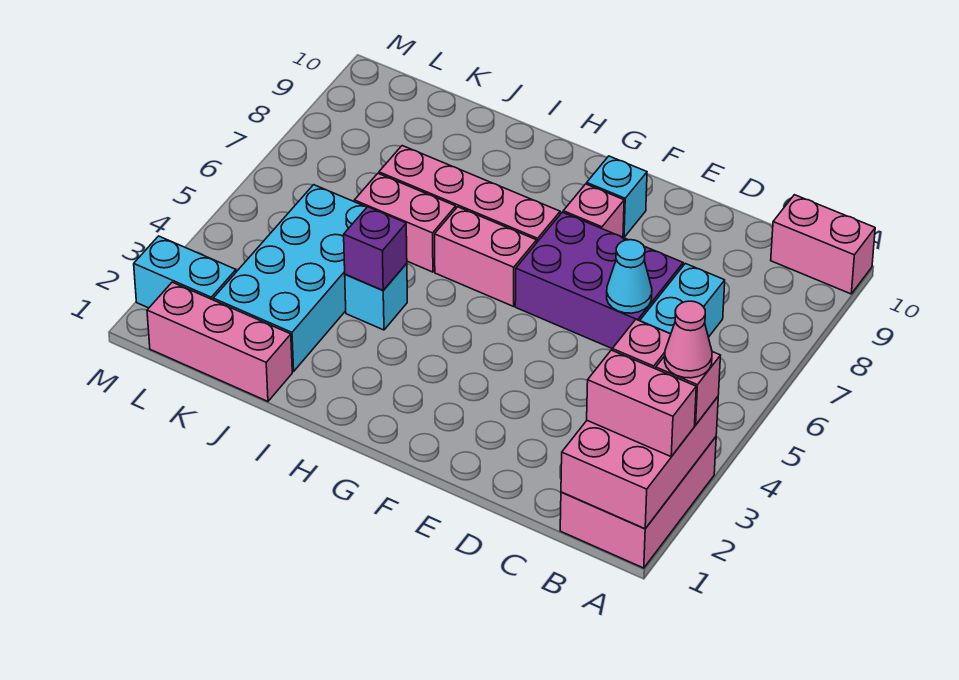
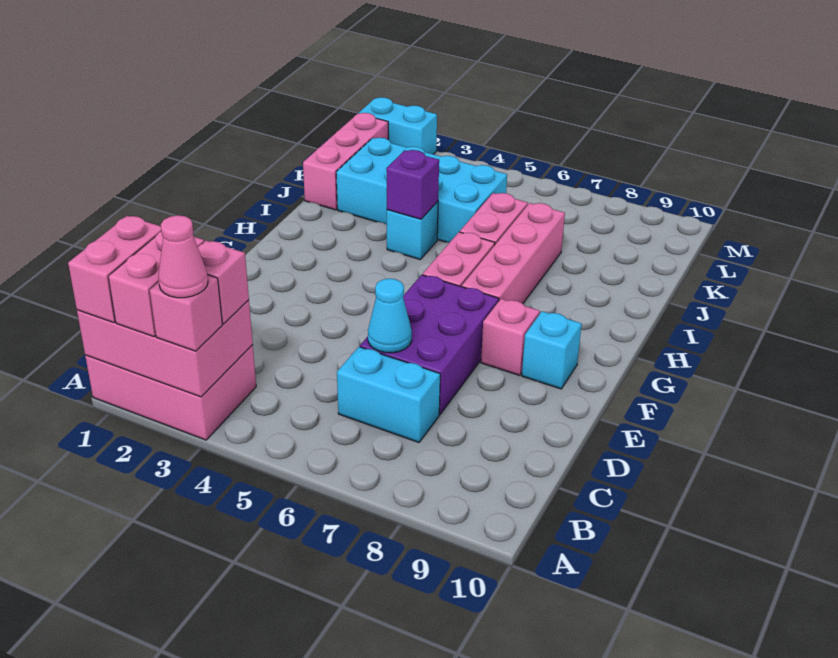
pink brick A10:B10 level 1 -> pink brick A1:B1 level 3
cyan brick L2:M2 level 1 -> cyan brick M1:M2 level 1

